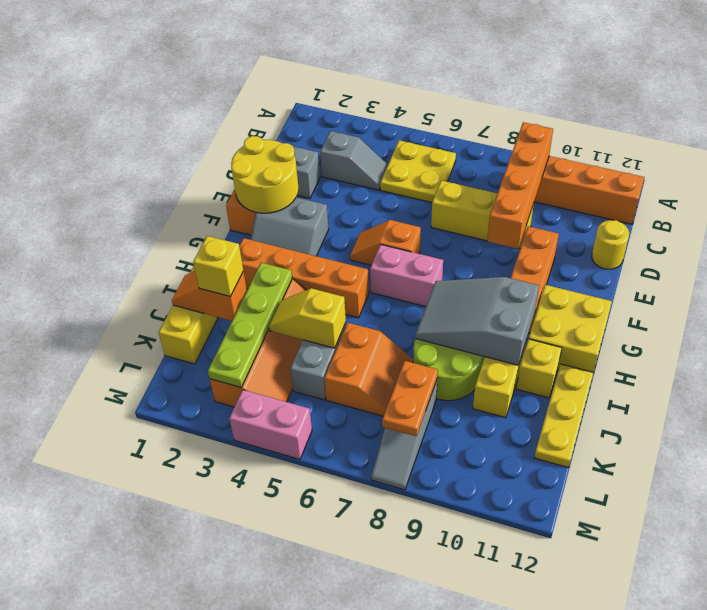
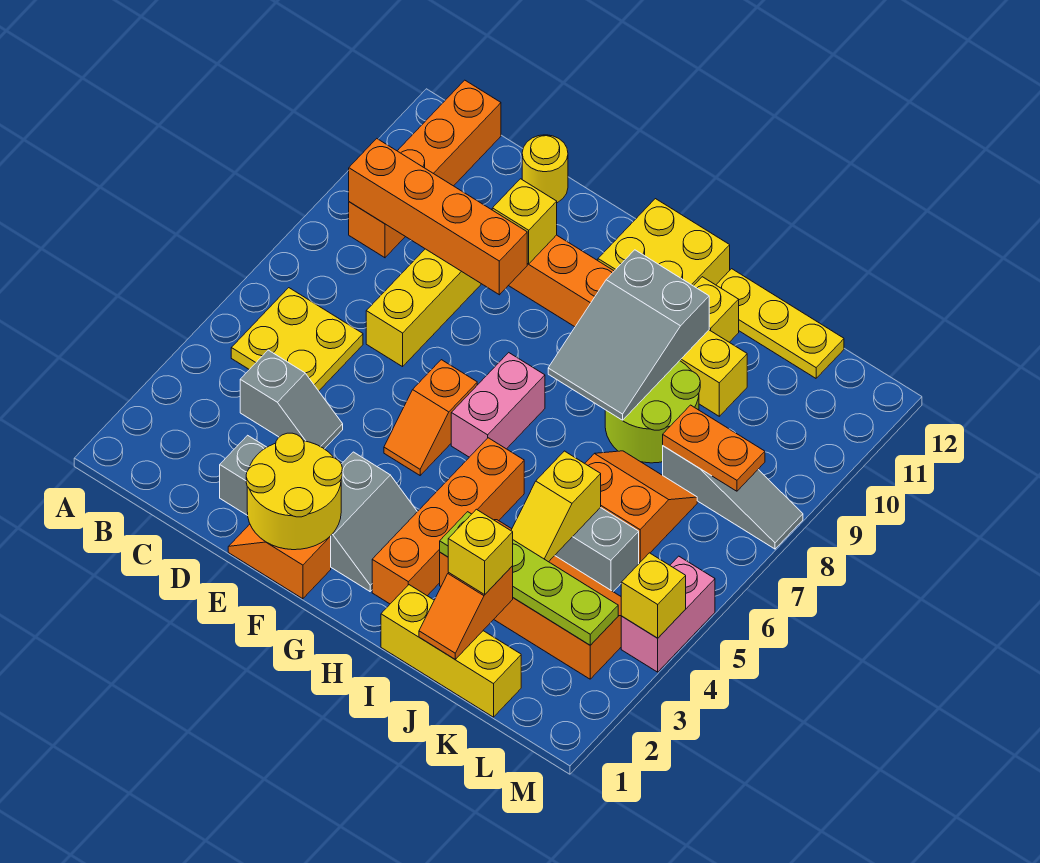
grey slope C3:C4 level 1 top 3 -> grey slope C4:D4 level 1 top C
none -> yellow brick E10 level 2
none -> yellow brick M4 level 2

